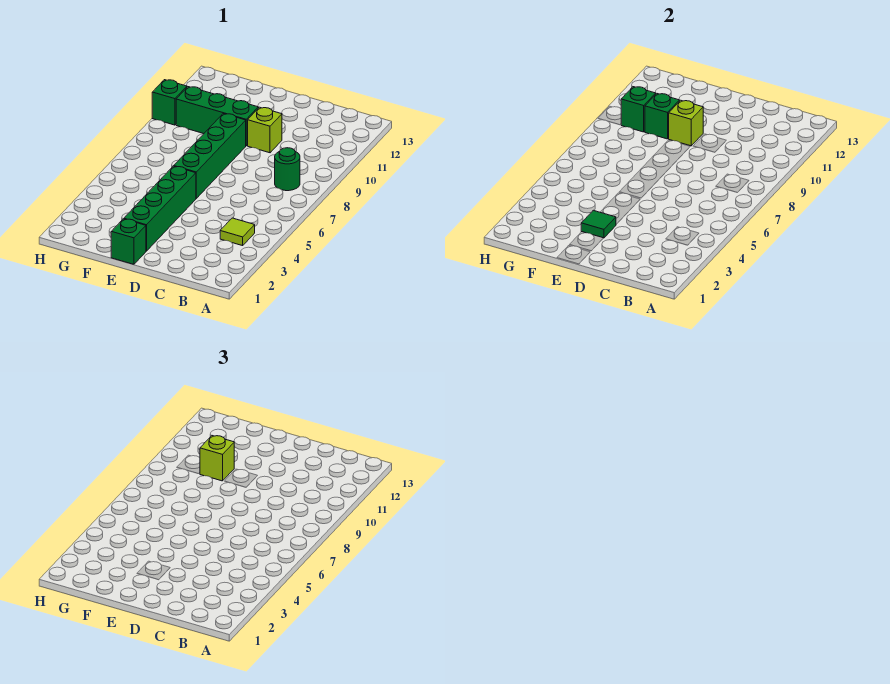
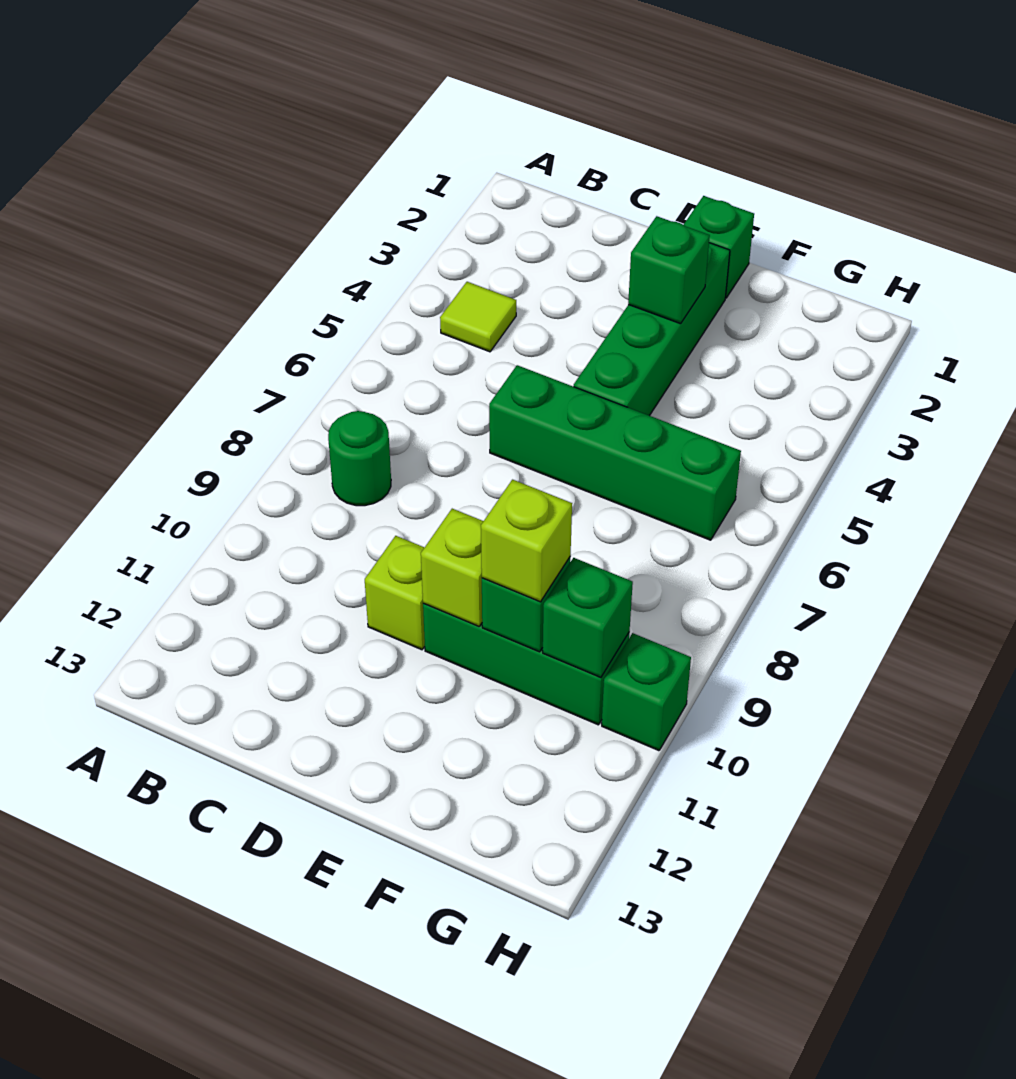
green tile E3 level 2 -> green brick E3 level 2
green brick E6:E9 level 1 -> green brick D6:G6 level 1

